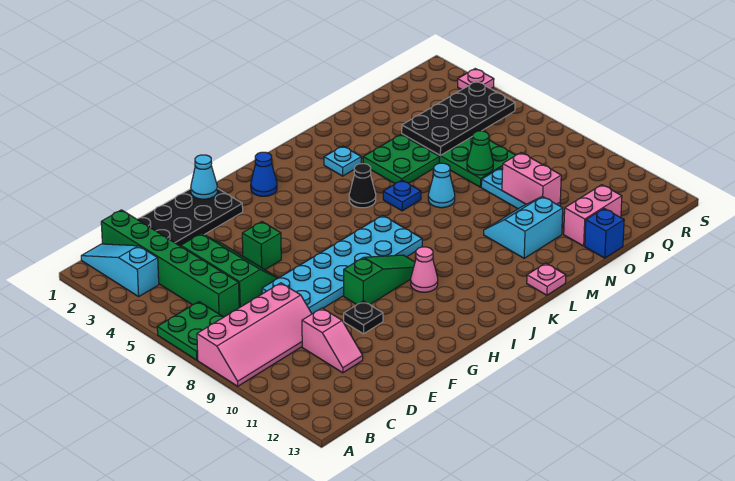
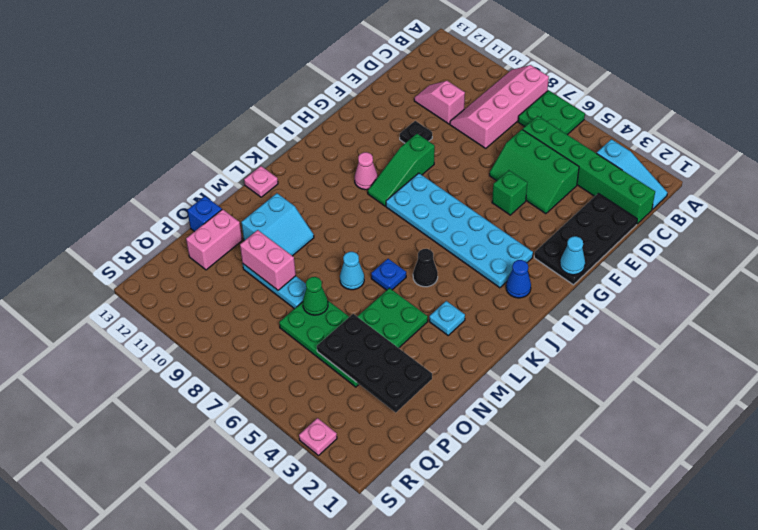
cyan plate E7:J8 level 1 -> cyan plate H3:I8 level 1
black plate O4:R5 level 2 -> black plate O2:P5 level 2

